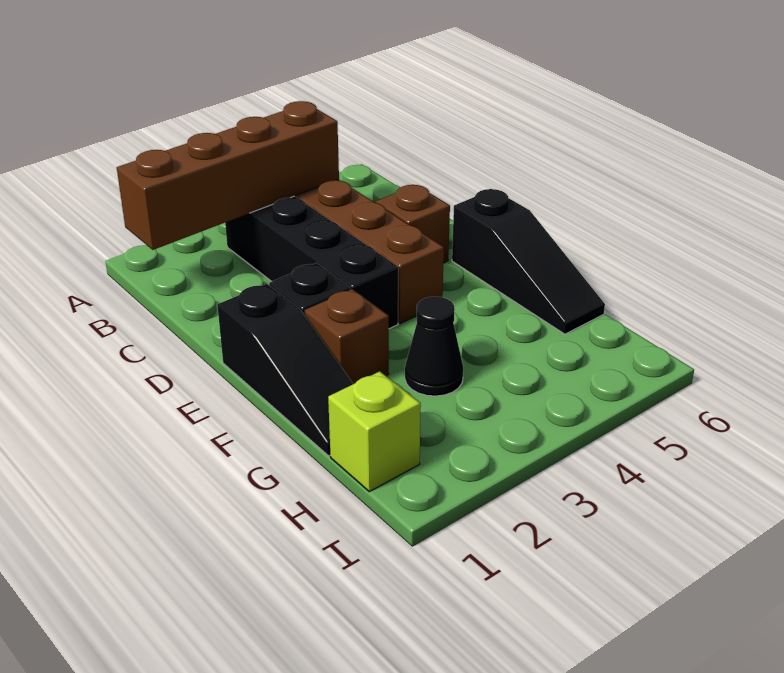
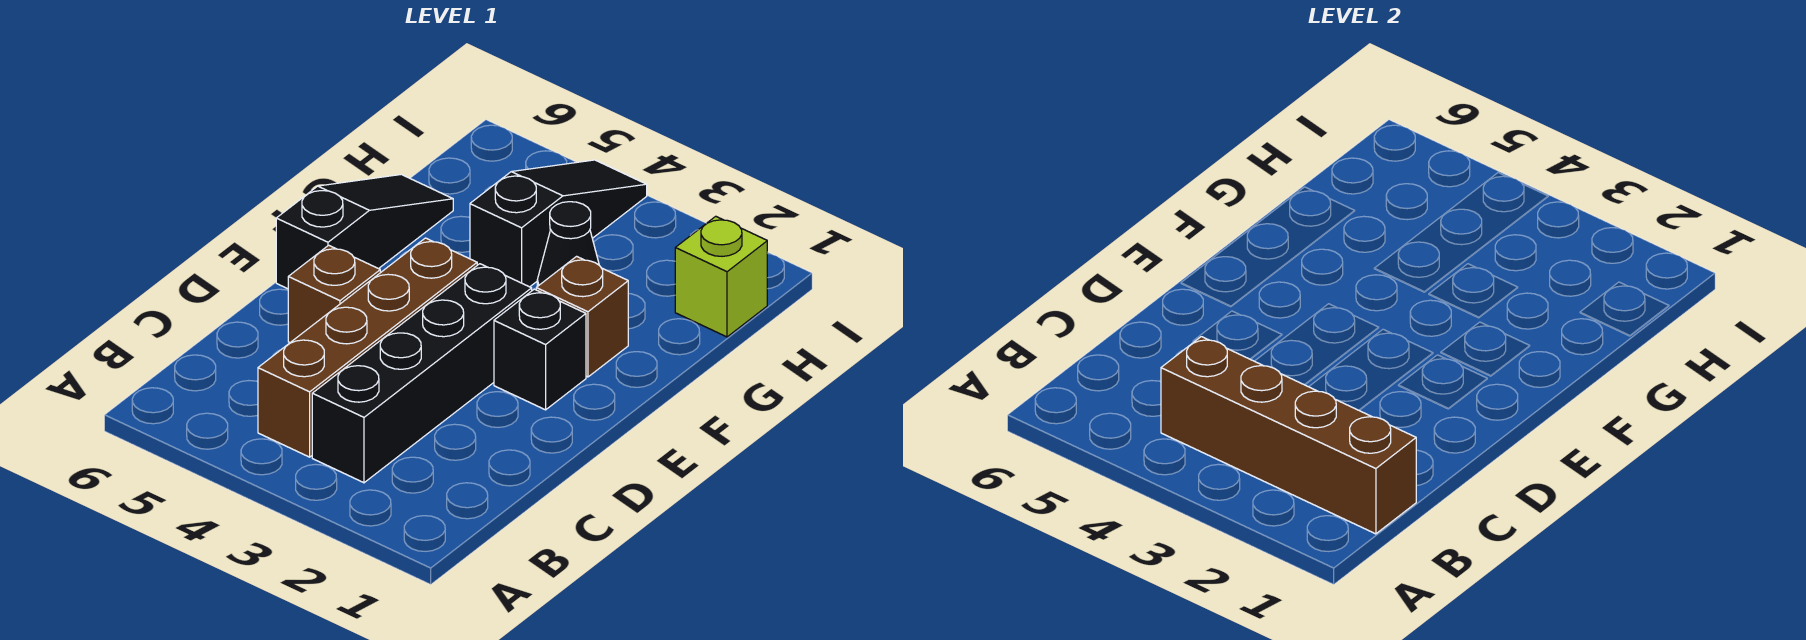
black slope E1:G1 level 1 top E -> black slope G4:I4 level 1 top G

